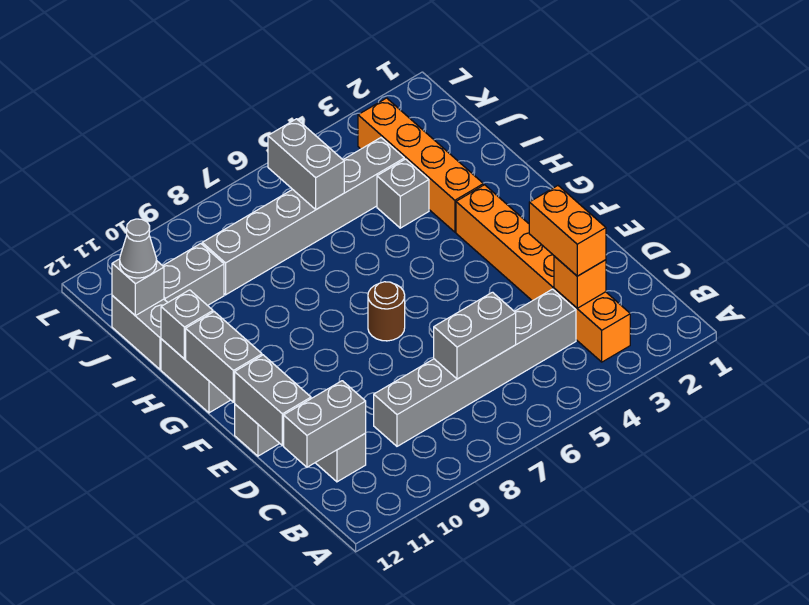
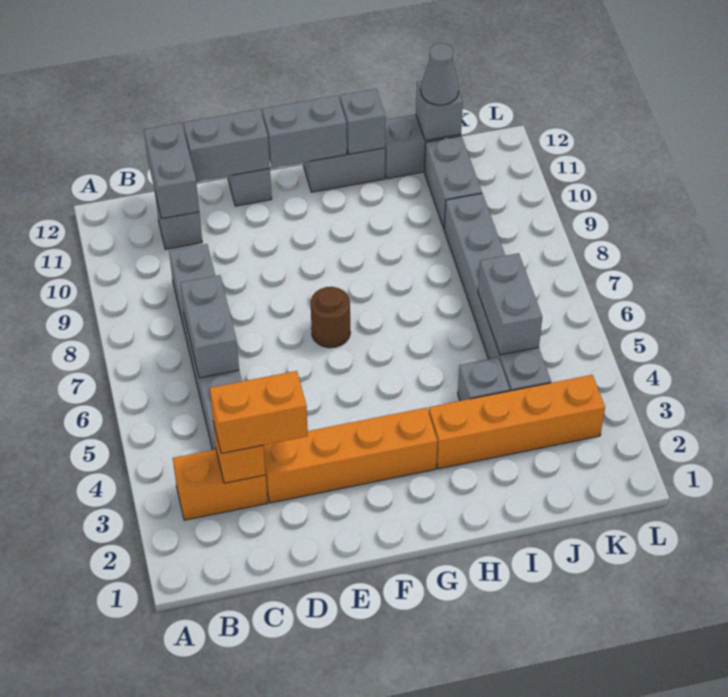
grey brick J6:K6 level 2 -> grey brick J5:J6 level 2

